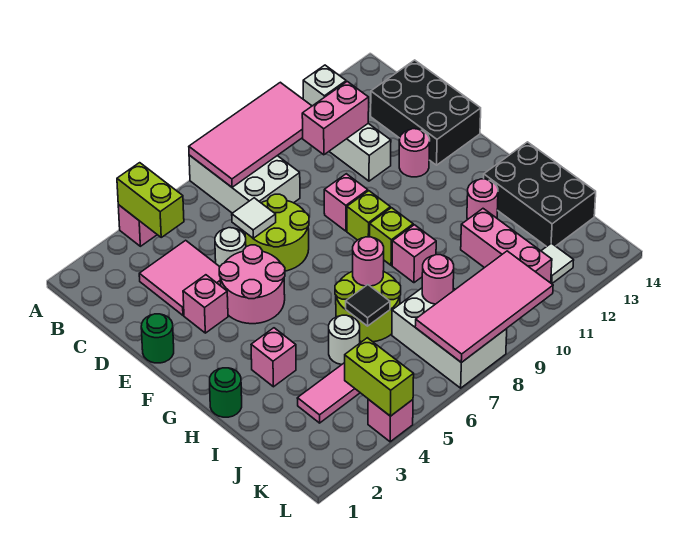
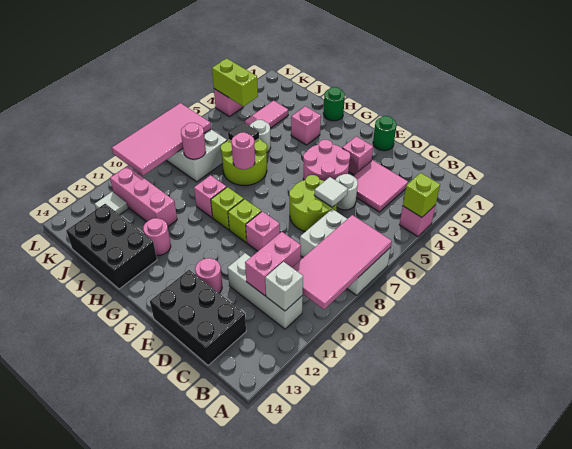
lime brick A4:B4 level 2 -> lime brick A4 level 2

